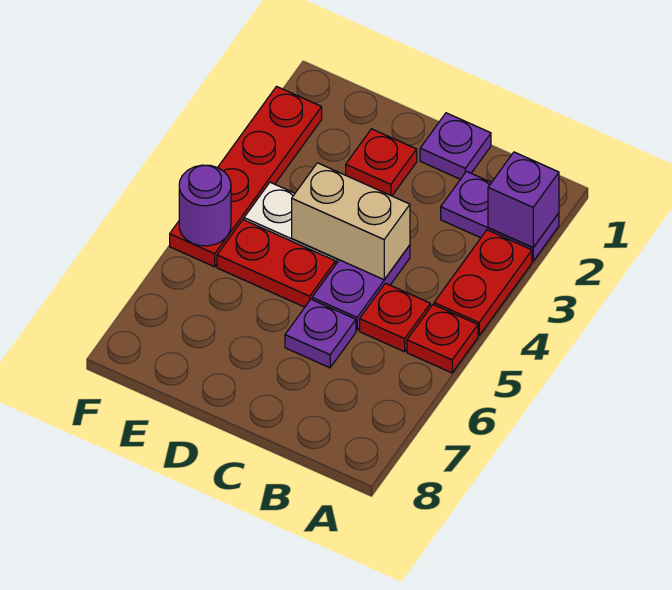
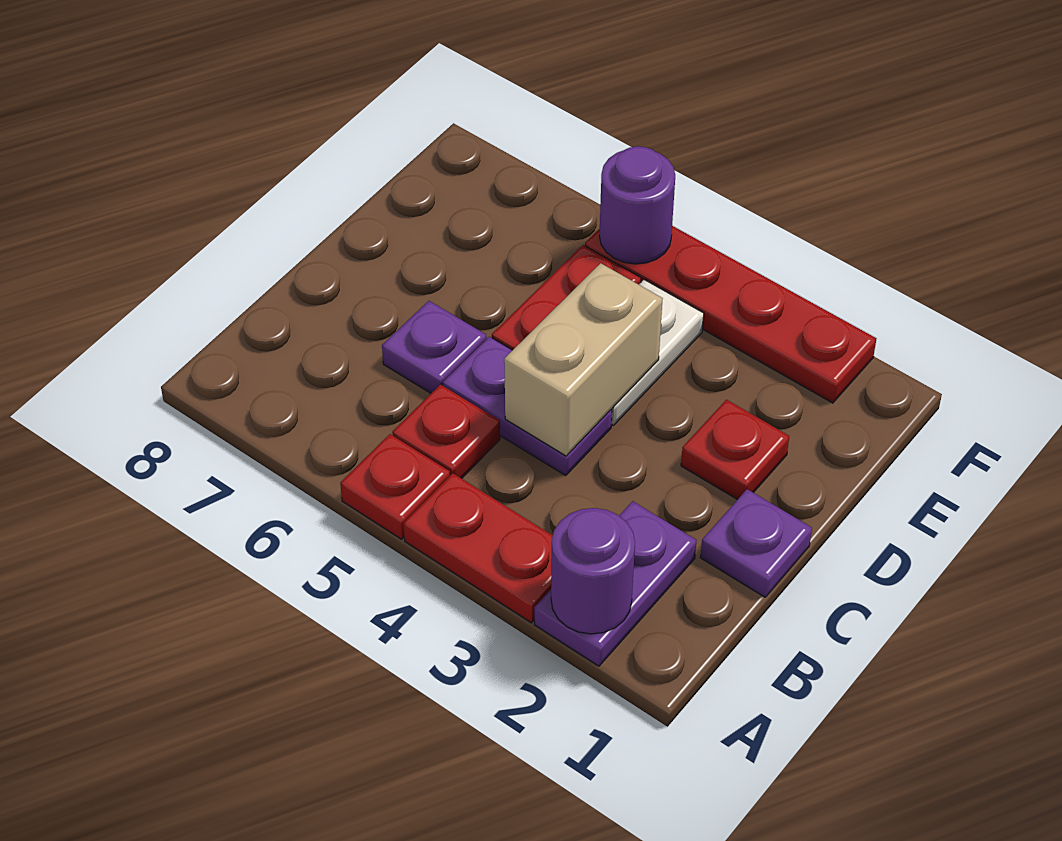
purple brick A2 level 2 -> purple round brick A2 level 2

